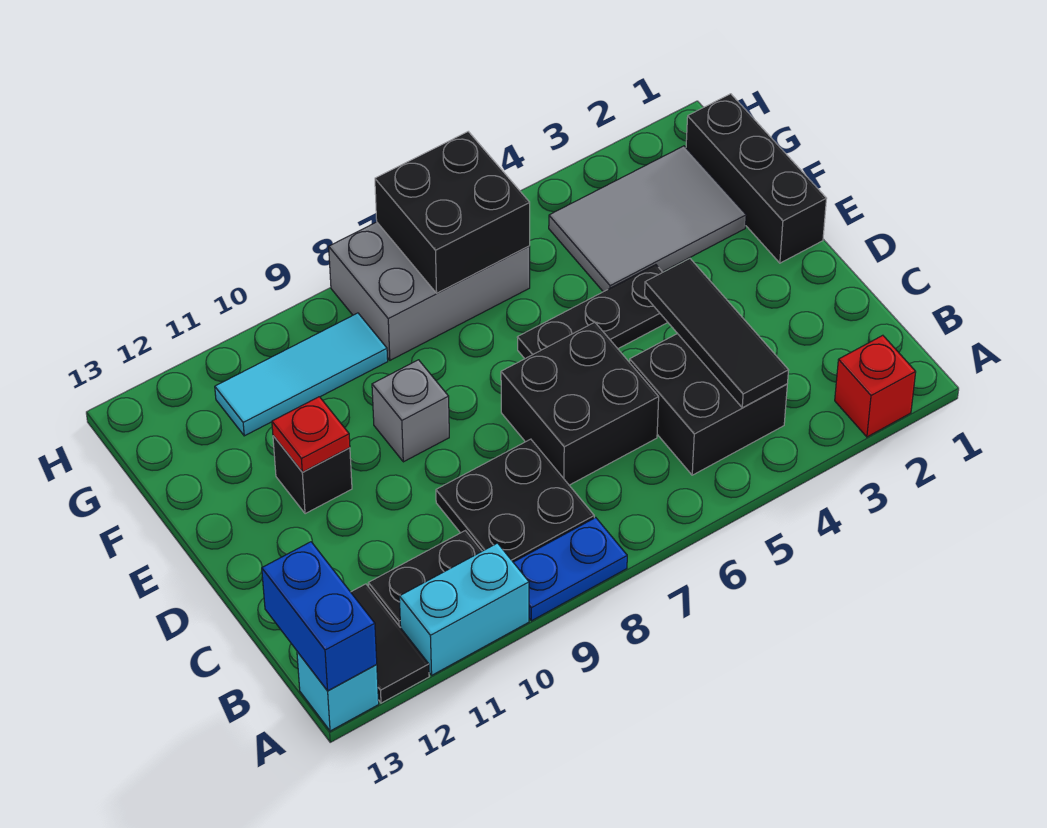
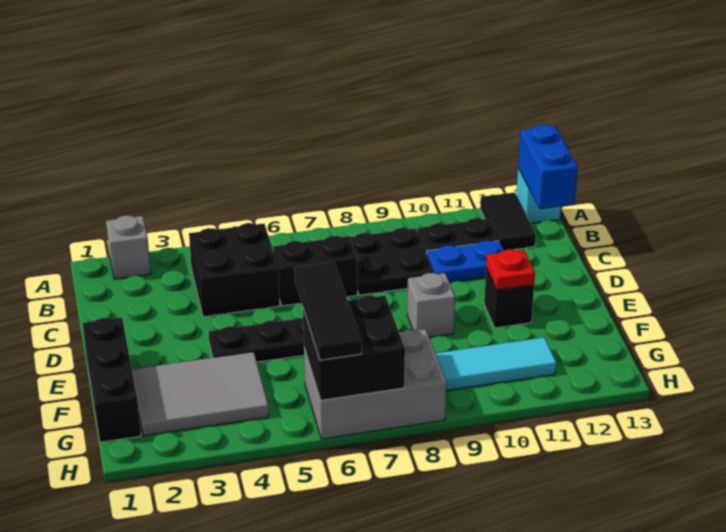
red brick A2 level 1 -> grey brick A2 level 1
blue plate A8:A9 level 1 -> blue plate C10:C11 level 1
cyan brick A10:A11 level 1 -> none
black tile B4:D4 level 2 -> black tile F6:H6 level 3
black brick C6:D7 level 1 -> black brick C6:C7 level 1

